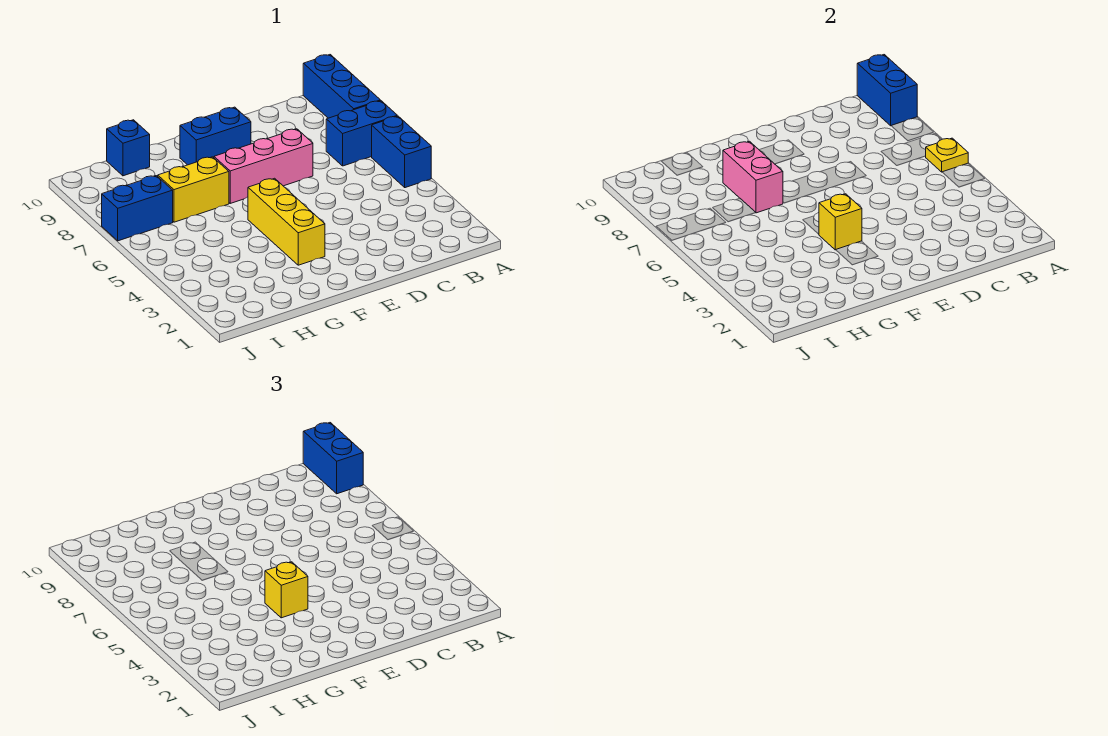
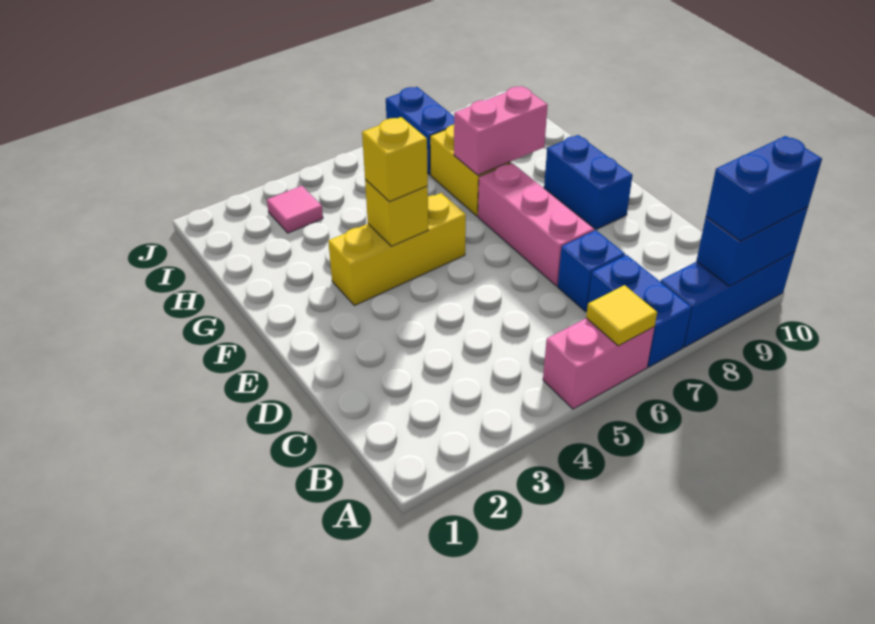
blue brick A5:A6 level 1 -> pink brick A5:A6 level 1
yellow plate A6 level 2 -> yellow tile A6 level 2
blue brick H10 level 1 -> blue brick C7 level 1
none -> pink tile I3 level 1

